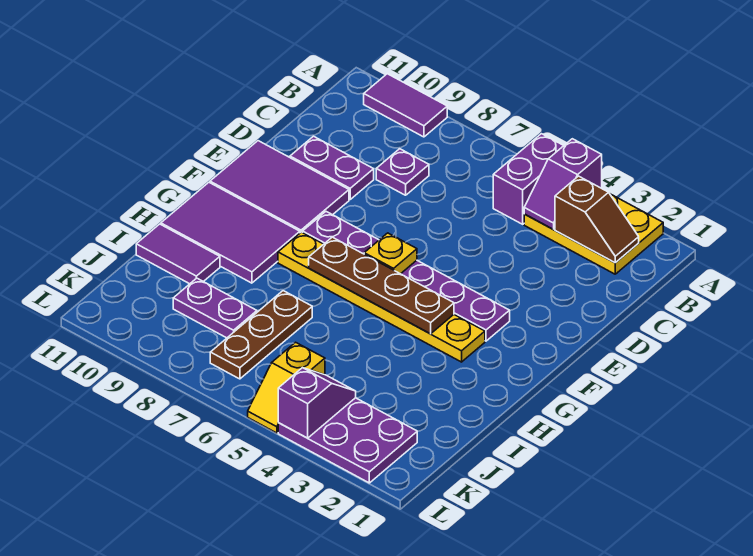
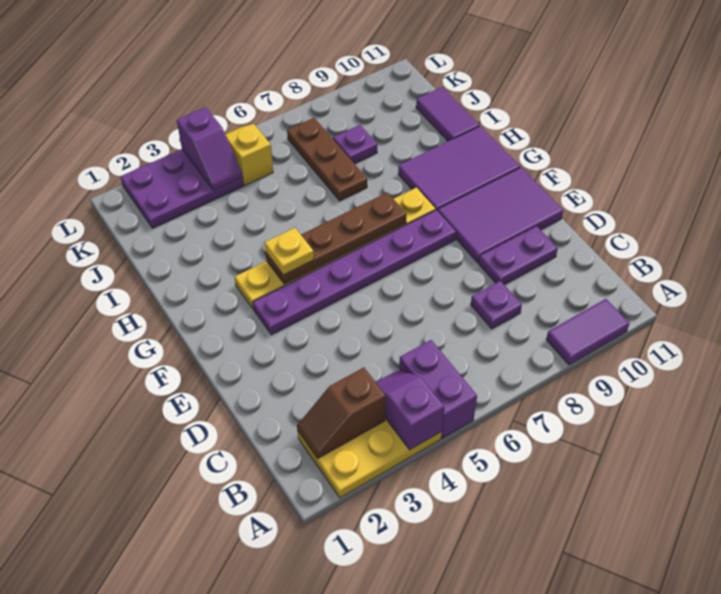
yellow plate F6 level 2 -> yellow plate G4 level 3
purple tile I10:I11 level 1 -> purple tile I11:J11 level 1
purple plate J8:J9 level 1 -> purple plate J8 level 1

